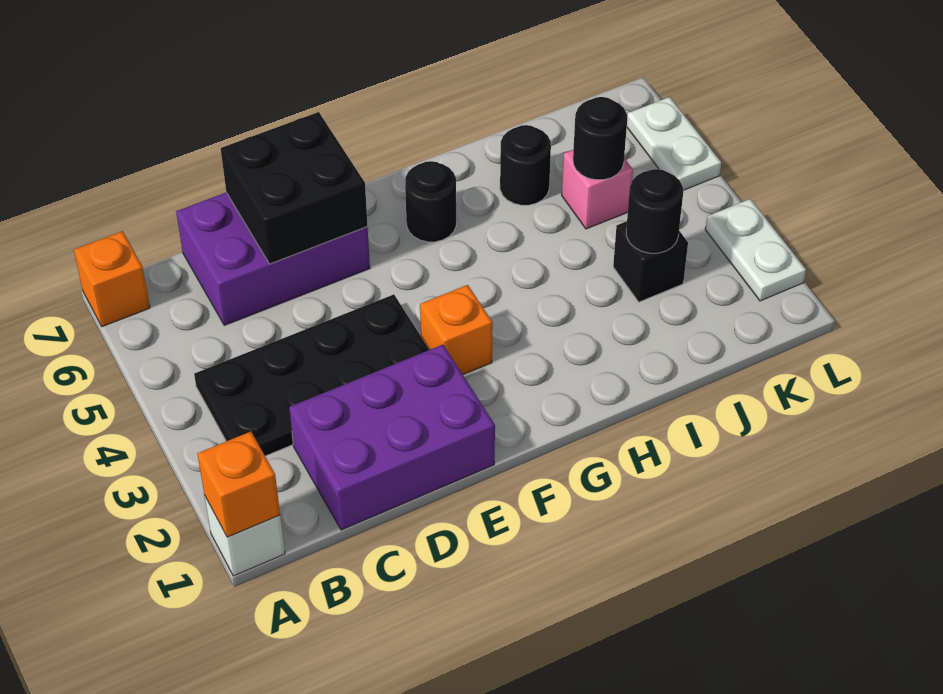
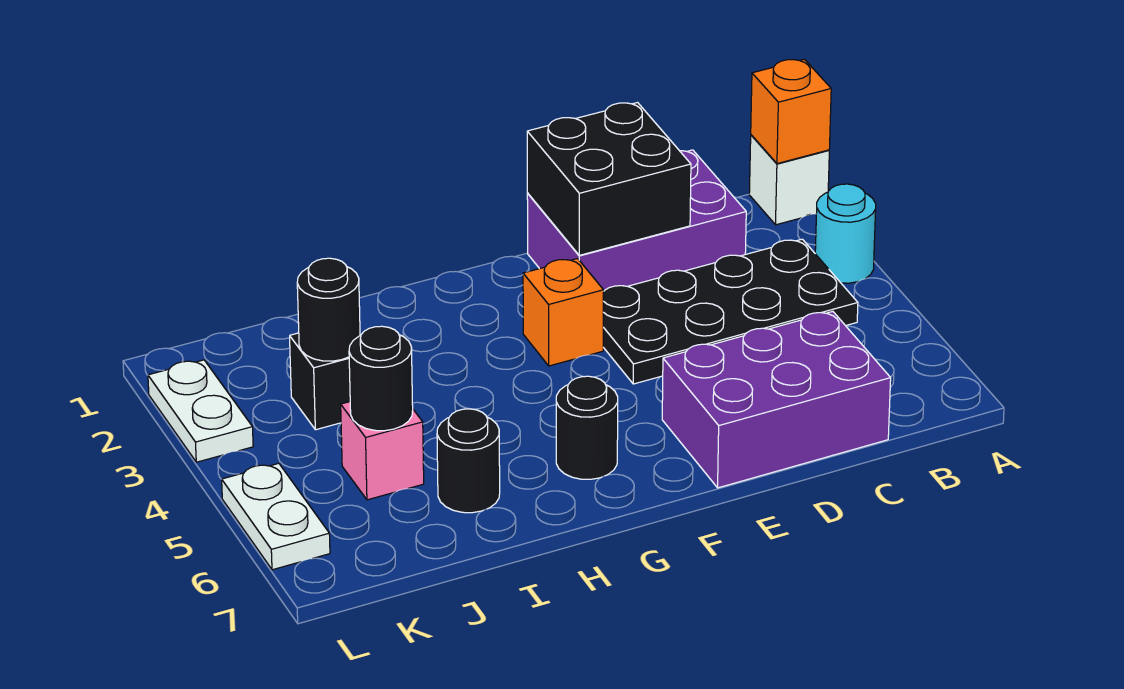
none -> cyan round brick A3 level 1
orange brick A7 level 1 -> none
black brick D6:E7 level 2 -> black brick D1:E2 level 2

